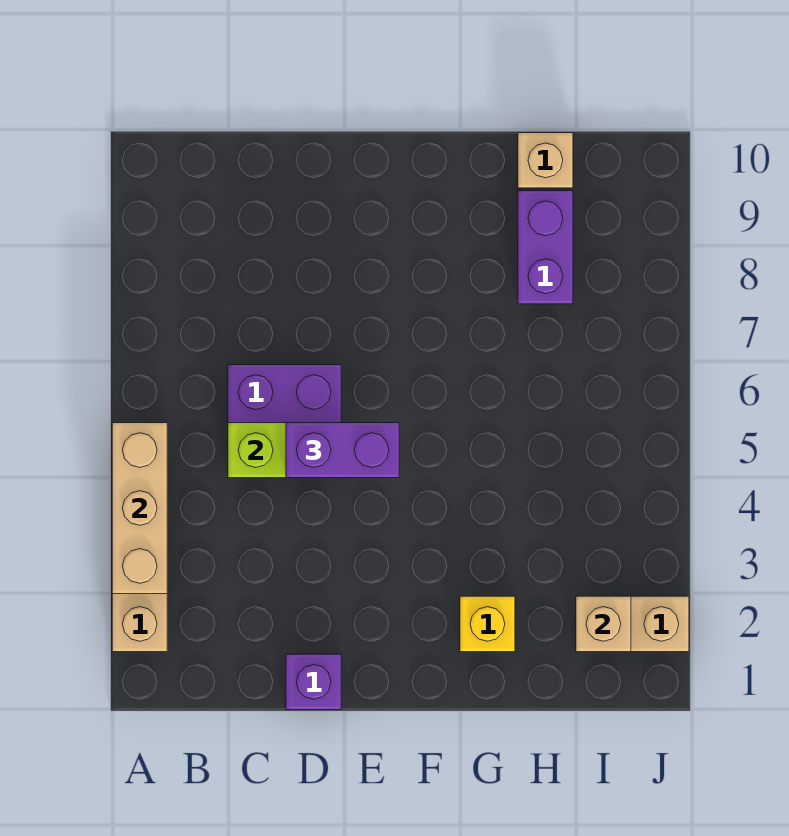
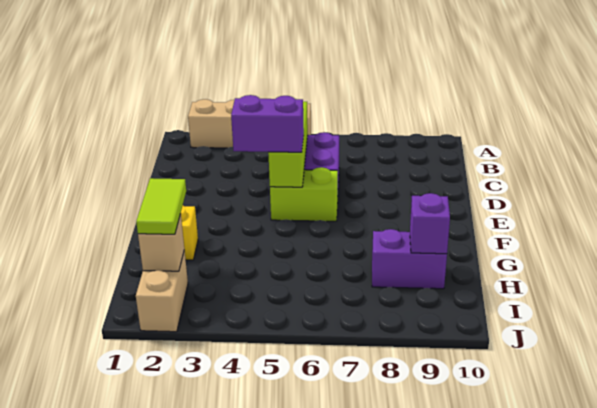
tan brick A3:A5 level 2 -> none
purple brick D1 level 1 -> purple brick H9 level 2
purple brick D5:E5 level 3 -> purple brick E4:E5 level 3
none -> lime brick E5:E6 level 1
none -> lime tile H2:I2 level 3
tan brick H10 level 1 -> none

